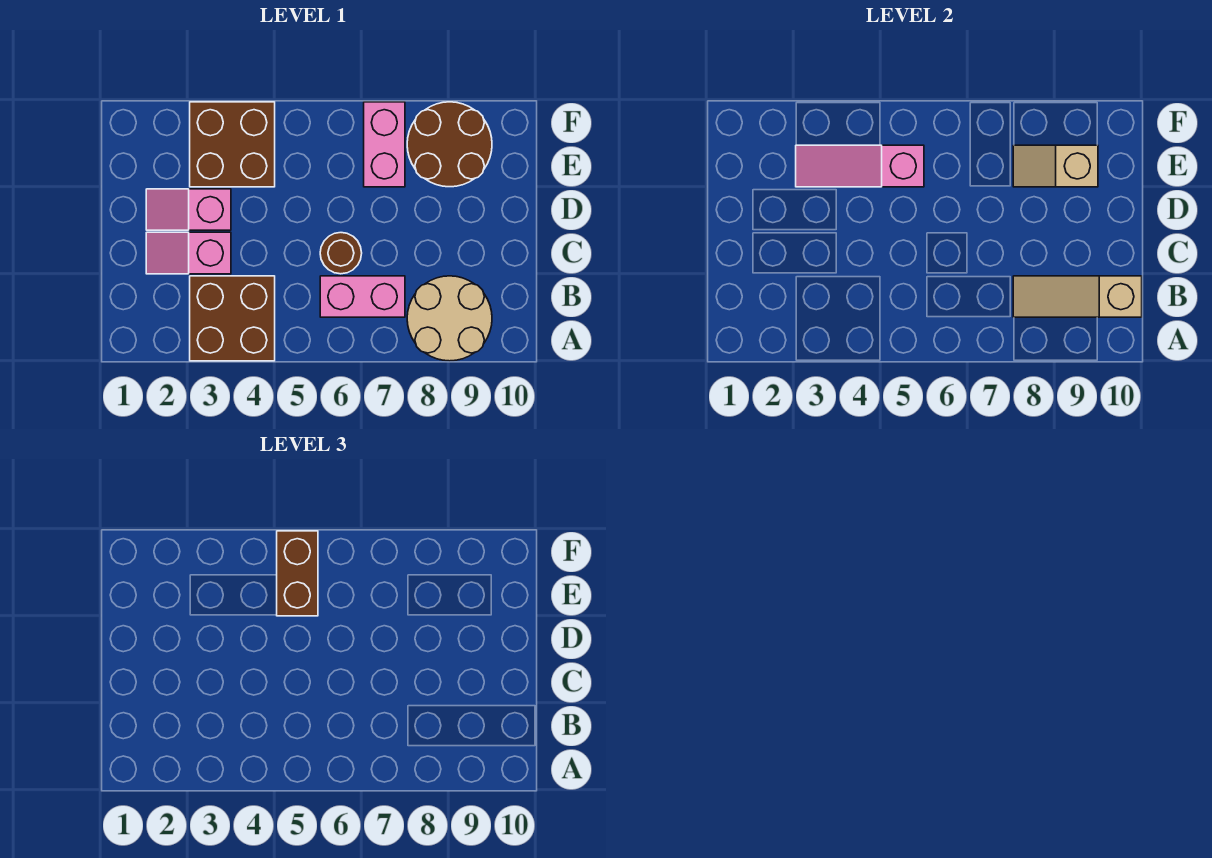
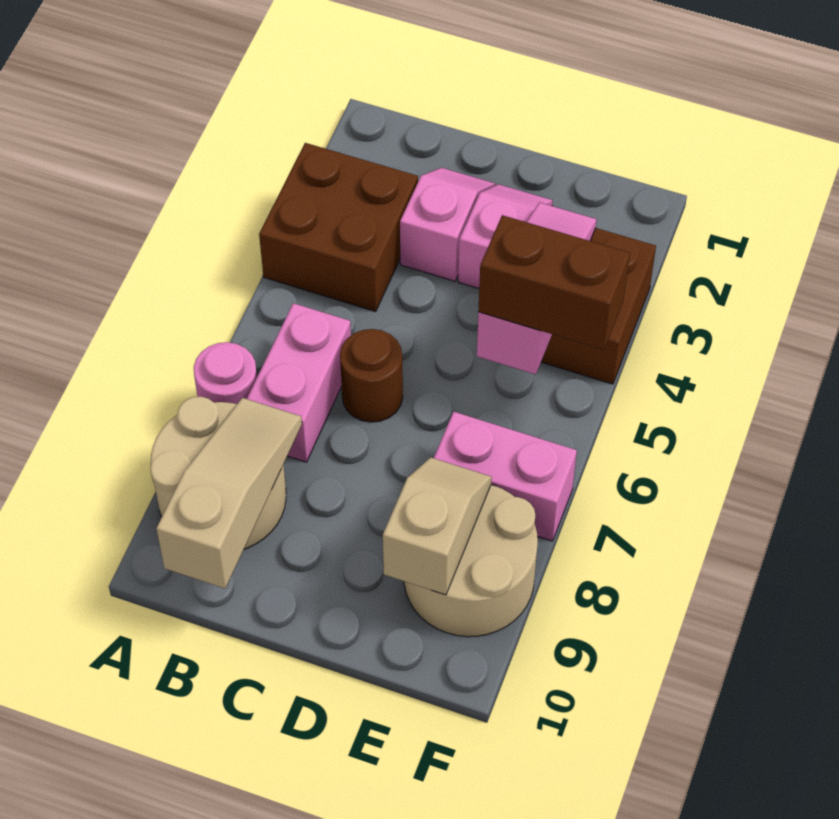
none -> pink round brick A7 level 1
brown round brick E8:F9 level 1 -> tan round brick E8:F9 level 1

